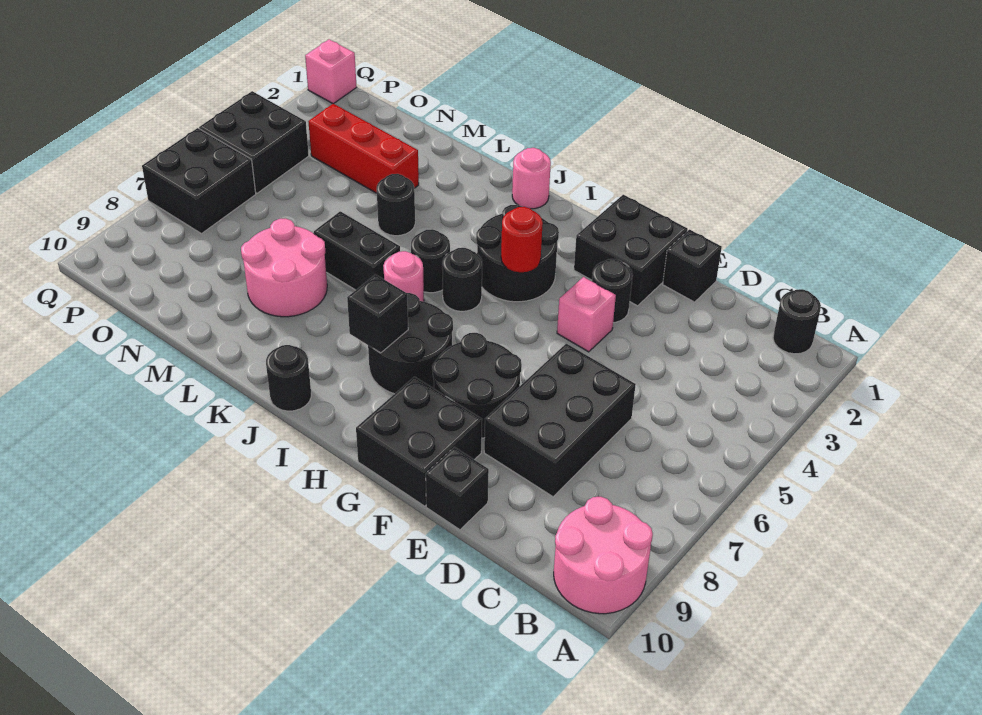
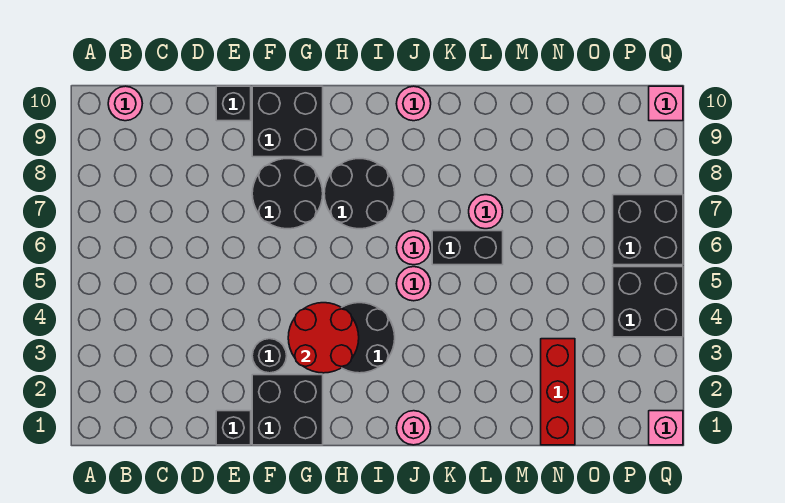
pink round brick A9:B10 level 1 -> pink round brick B10 level 1
black round brick B1 level 1 -> none
black brick D6:E8 level 1 -> none
pink brick F4 level 1 -> pink brick Q10 level 1
red round brick H4 level 2 -> red round brick G3:H4 level 2
black round brick I5 level 1 -> none
black brick I8 level 2 -> none
black round brick J5 level 1 -> pink round brick J5 level 1
black round brick J10 level 1 -> pink round brick J10 level 1
black round brick L4 level 1 -> none
pink round brick L7:M8 level 1 -> pink round brick L7 level 1
red brick M3:O3 level 1 -> red brick N1:N3 level 1

